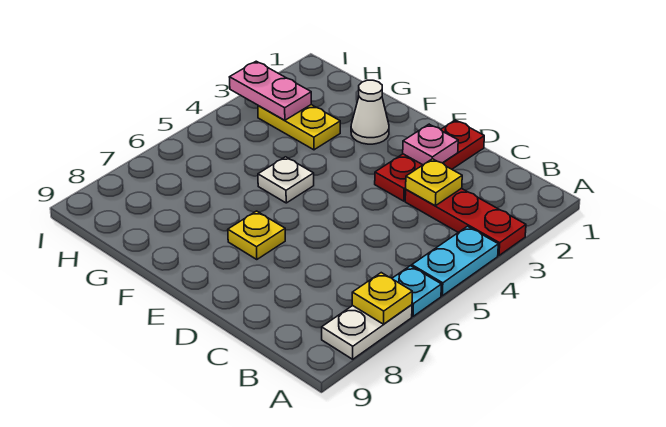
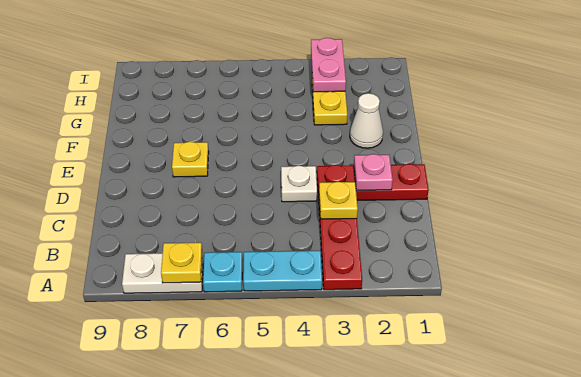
white plate F5 level 1 -> white plate D4 level 1

